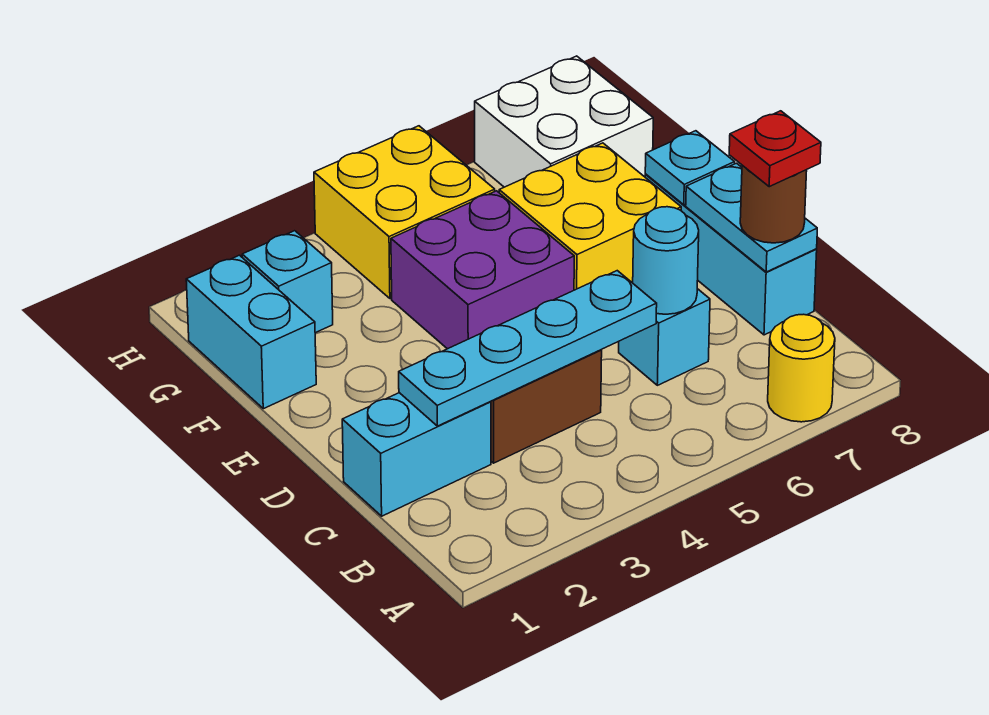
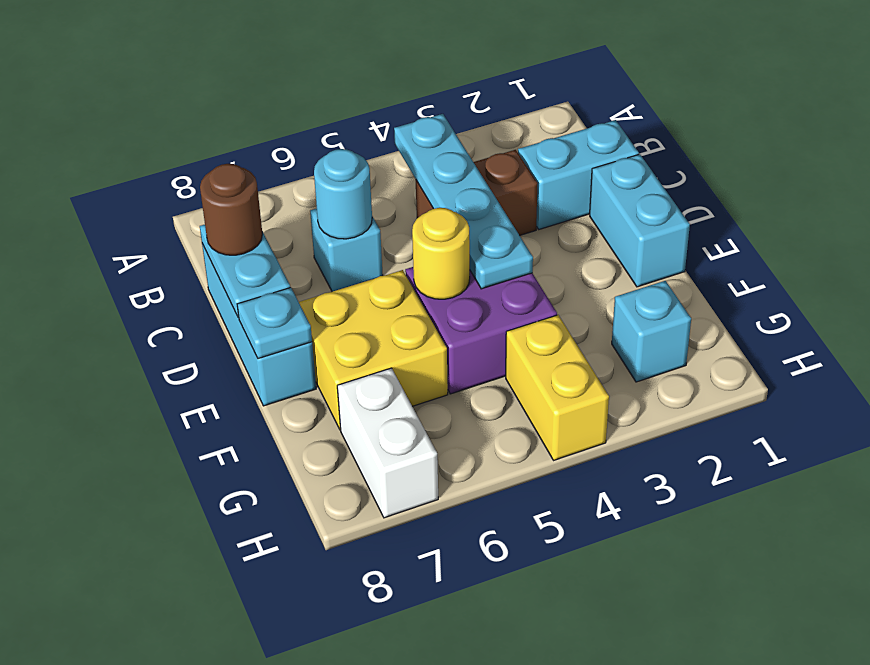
yellow round brick A7 level 1 -> yellow round brick E5 level 2
cyan plate C2:C5 level 2 -> cyan plate B4:E4 level 2
red plate C8 level 4 -> none
cyan brick F1:G1 level 1 -> cyan brick D1:E1 level 1
yellow brick G4:H5 level 1 -> yellow brick G4:H4 level 1
white brick G7:H8 level 1 -> white brick G7:H7 level 1

